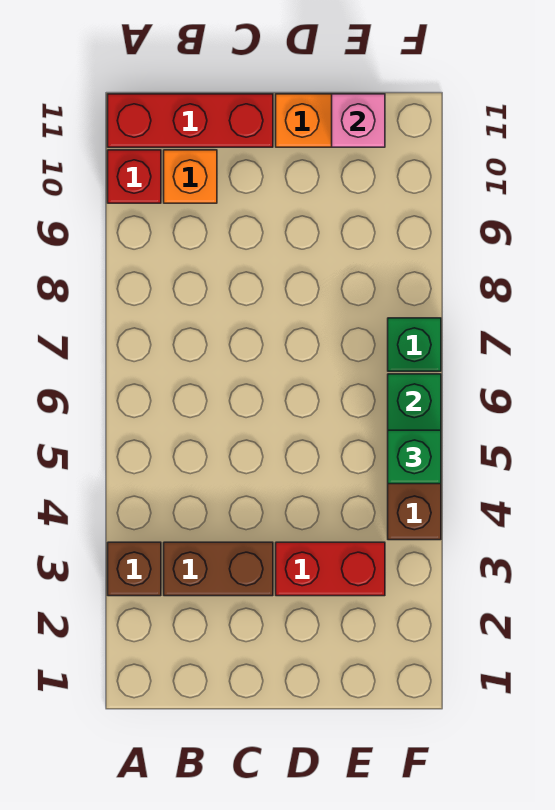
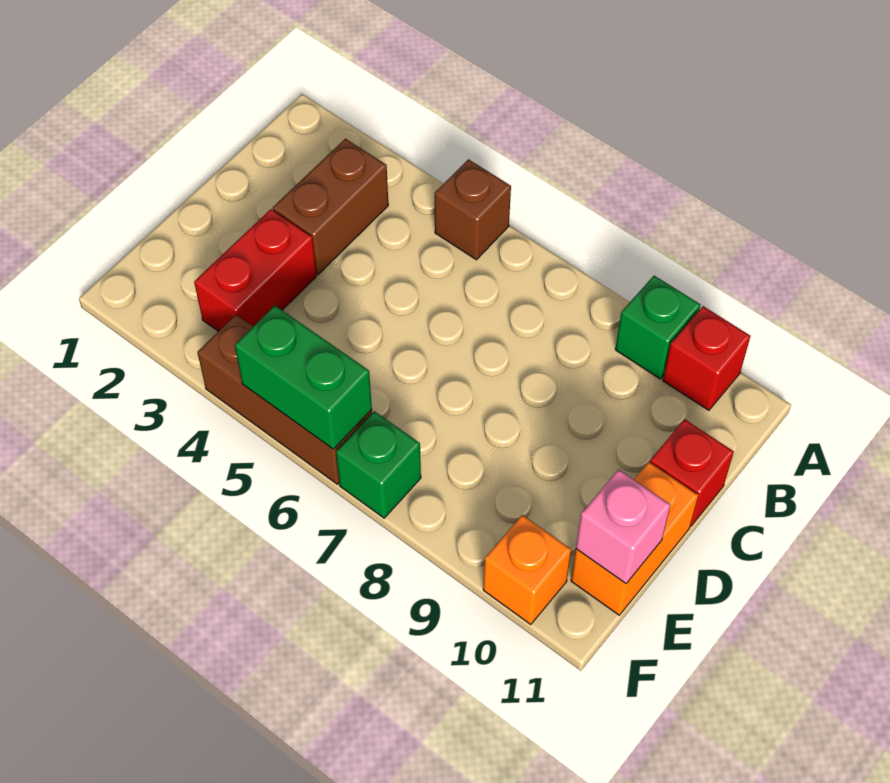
brown brick A3 level 1 -> brown brick A5 level 1
red brick A11:C11 level 1 -> red brick C11 level 1
orange brick B10 level 1 -> orange brick F10 level 1
green brick F5 level 3 -> green brick A9 level 1

